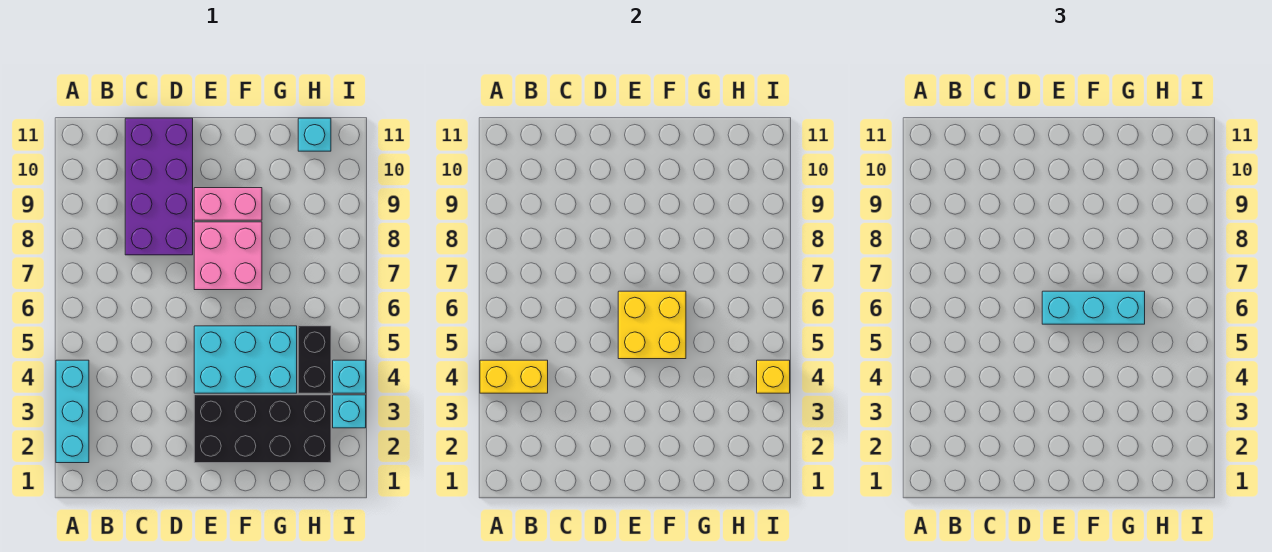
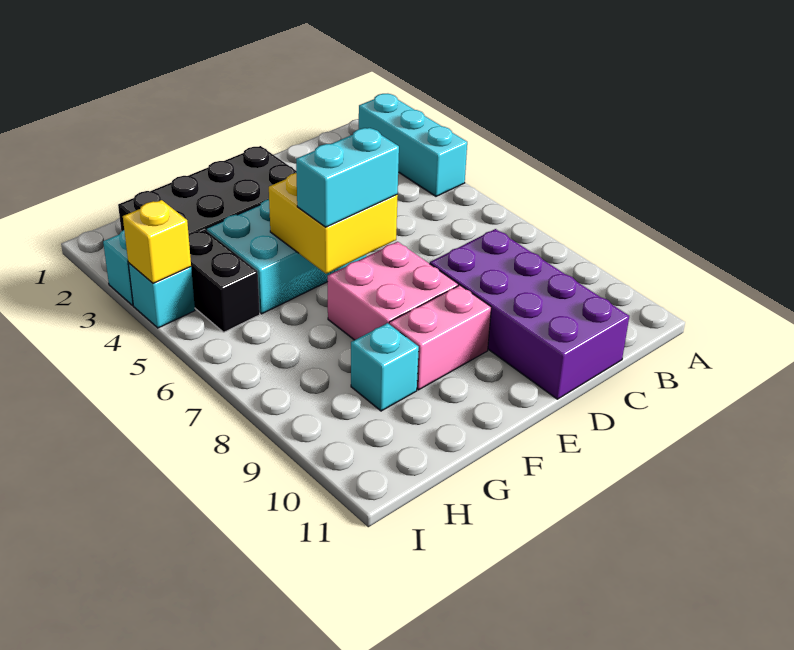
yellow brick A4:B4 level 2 -> none
cyan brick E6:G6 level 3 -> cyan brick E6:F6 level 3
cyan brick H11 level 1 -> cyan brick G9 level 1

